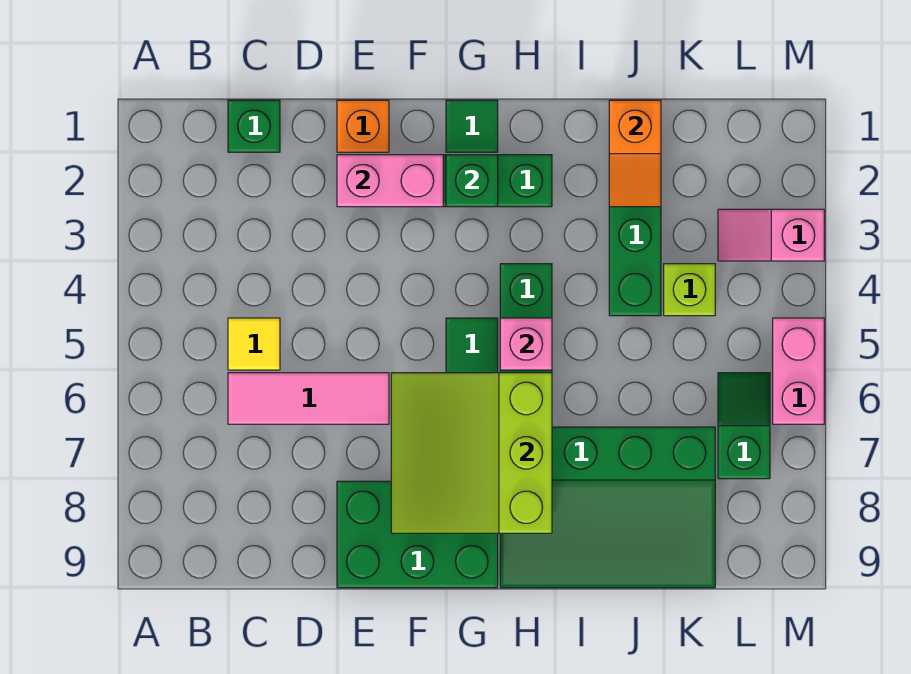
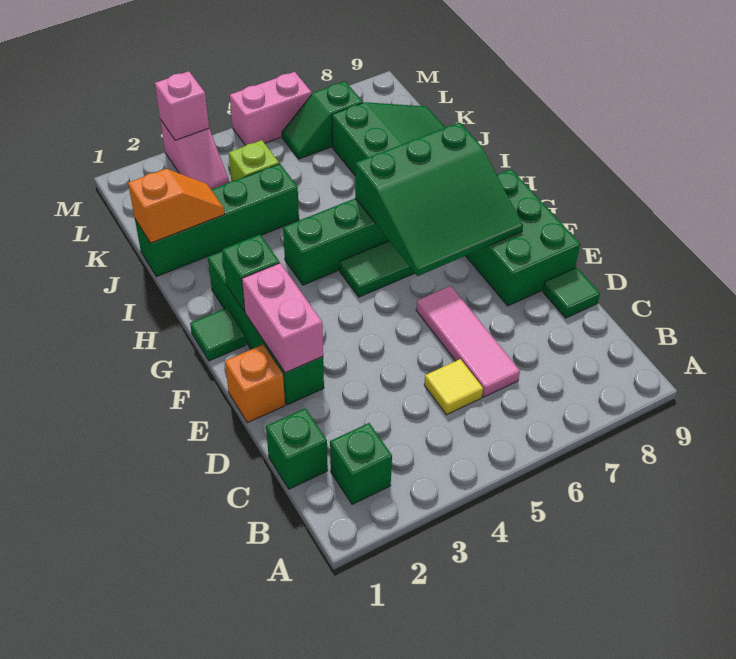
none -> green brick B2 level 1
none -> green tile D9 level 1
lime slope F6:H8 level 2 top H -> green slope F6:H8 level 2 top H
pink brick H5 level 2 -> pink brick M3 level 2

